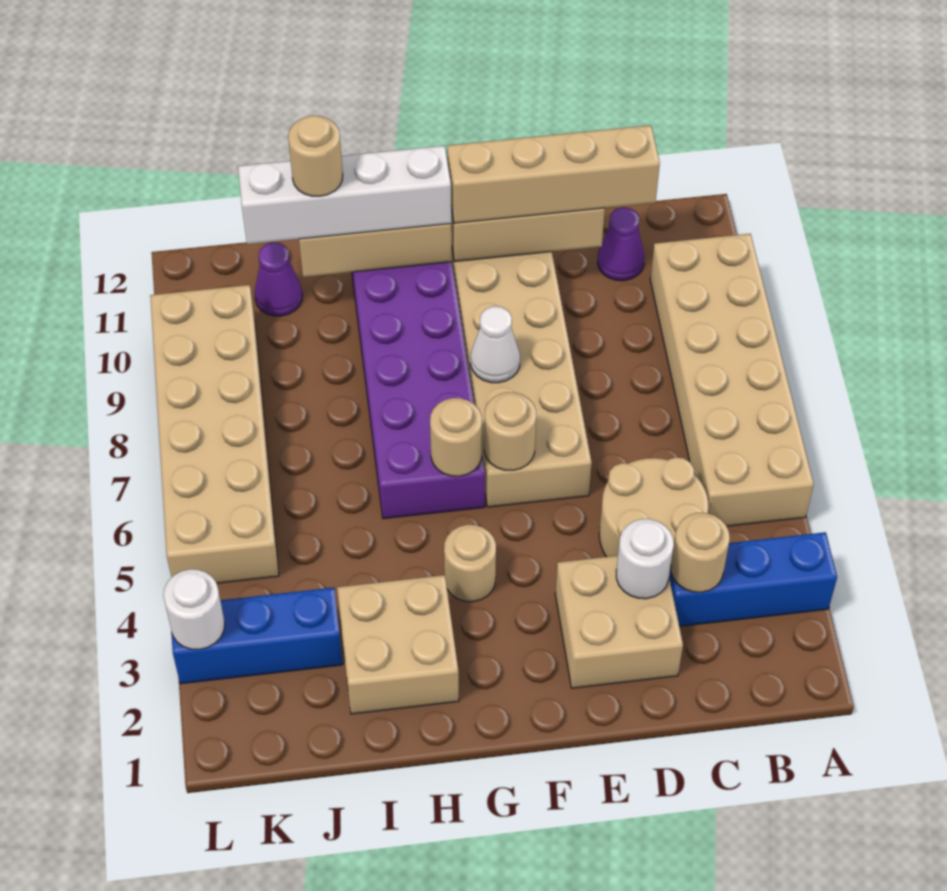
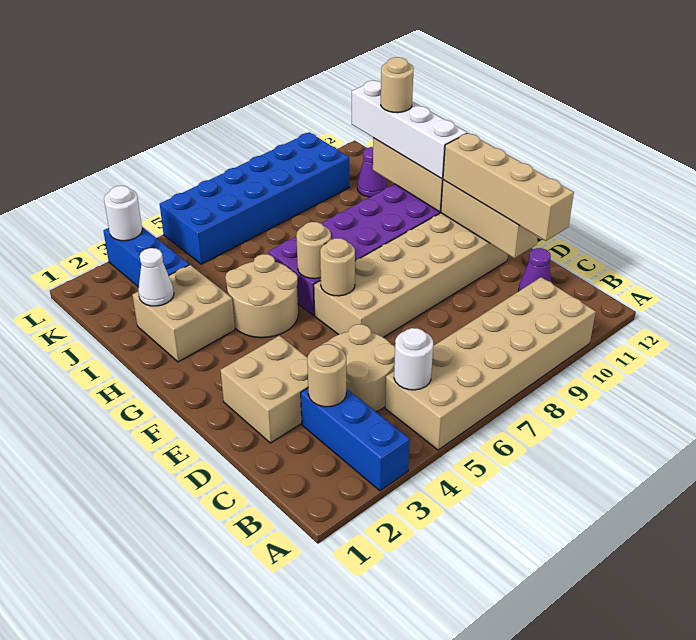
white round brick D3 level 2 -> white round brick B5 level 2
white cone F8 level 2 -> white cone I2 level 2
tan round brick G4 level 1 -> tan round brick G4:H5 level 1
tan brick K5:L10 level 1 -> blue brick K5:L10 level 1

